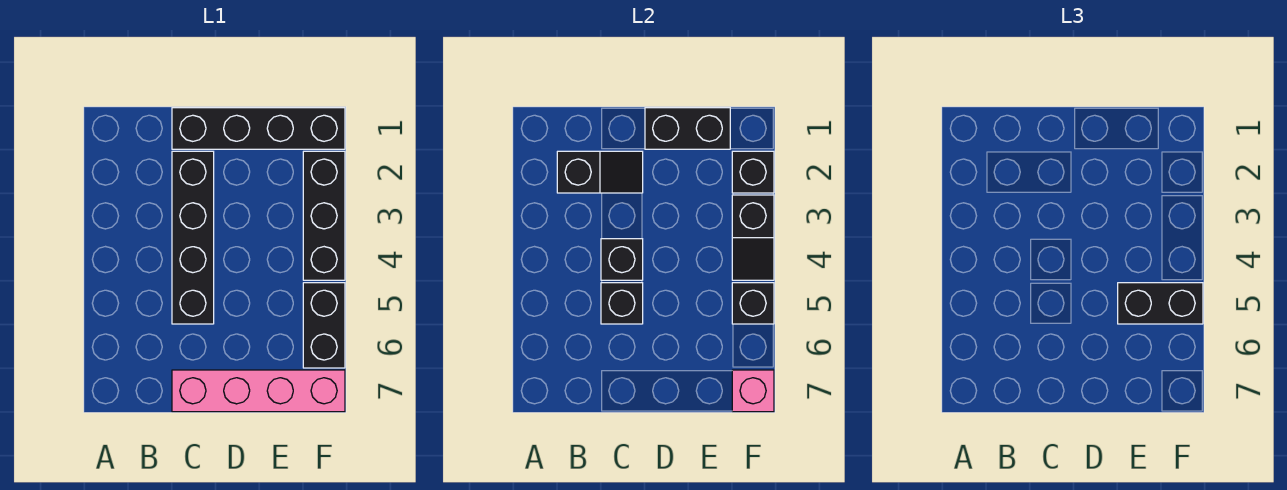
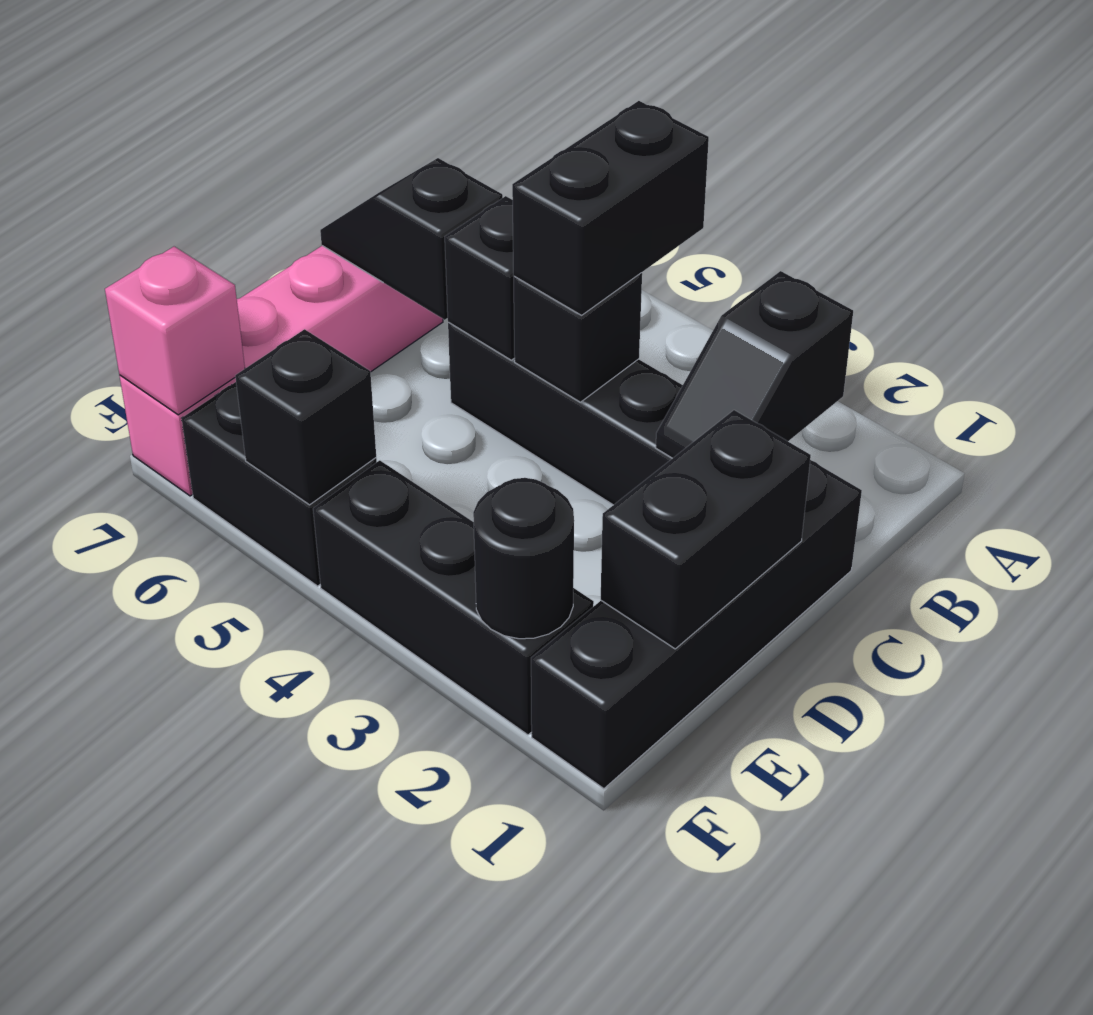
black brick E5:F5 level 3 -> black brick B4:C4 level 3
black brick F2 level 2 -> black round brick F2 level 2
black slope F3:F4 level 2 top 3 -> black slope C6:C7 level 2 top 6

